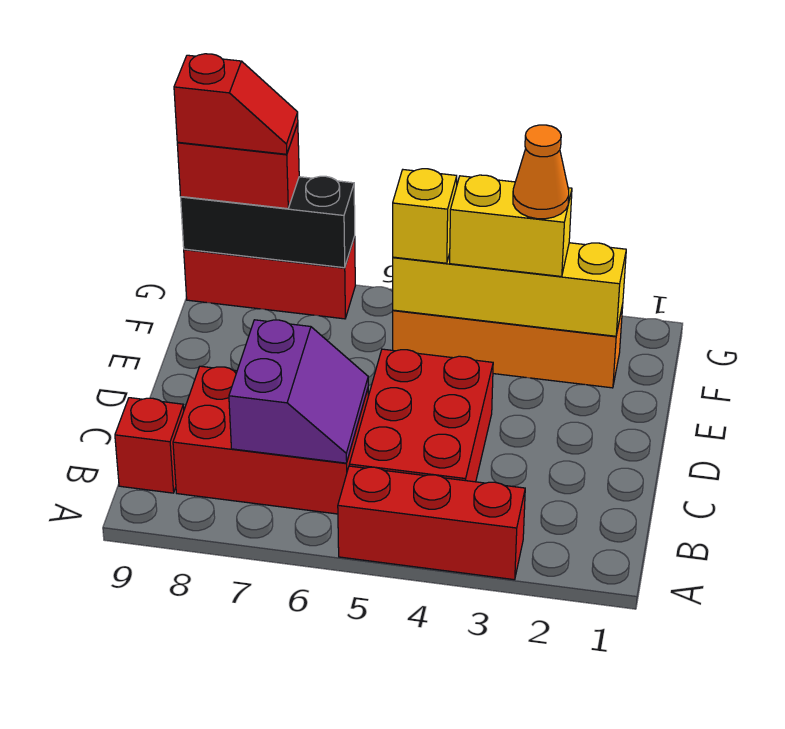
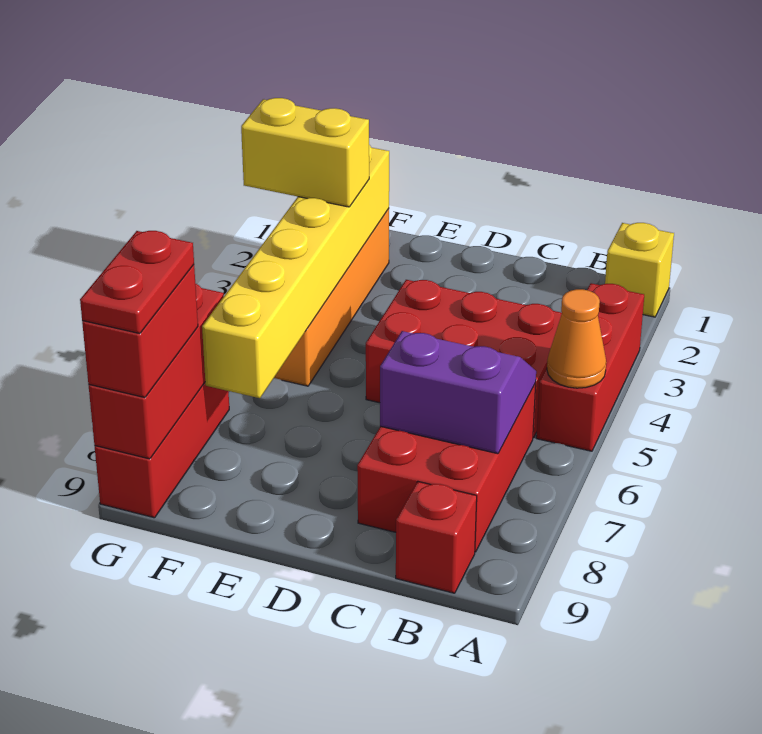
yellow brick F2:F5 level 2 -> yellow brick F2:F7 level 2
yellow brick F3:F4 level 3 -> yellow brick F3:G3 level 3
orange cone F3 level 4 -> orange cone A5 level 2
yellow brick F5 level 3 -> yellow brick A1 level 1
black brick G7:G9 level 2 -> red brick G7:G9 level 2
red slope G8:G9 level 4 top 9 -> red plate G8:G9 level 4

